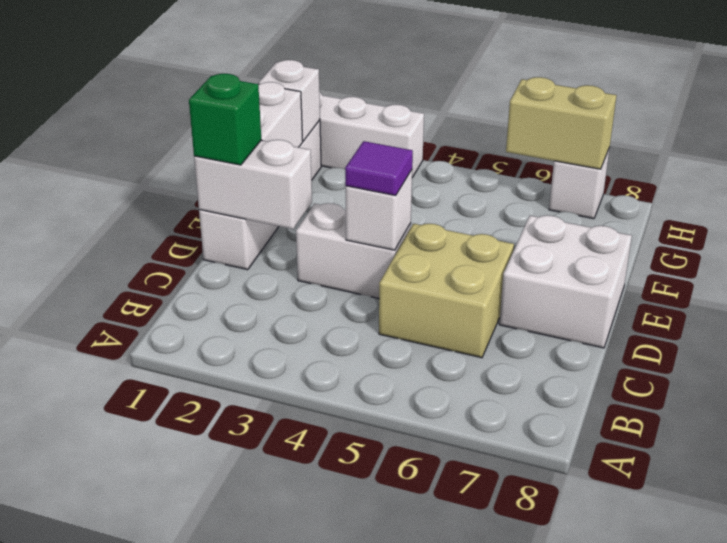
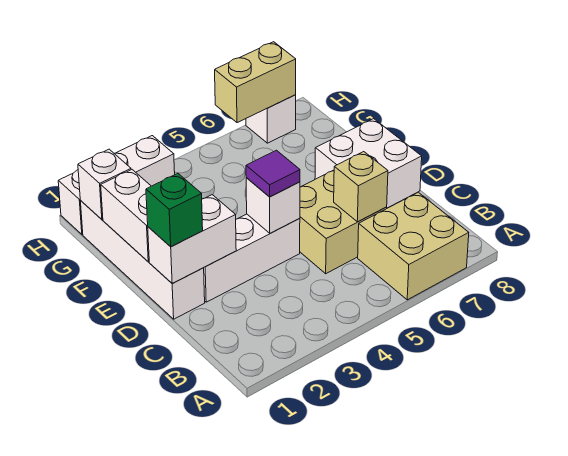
none -> tan brick A6:B7 level 1
none -> tan brick C6 level 2
white brick D3:D4 level 1 -> white brick D2:D4 level 1

